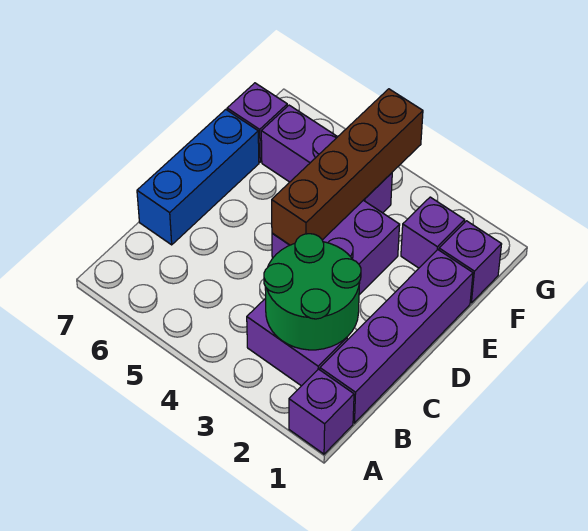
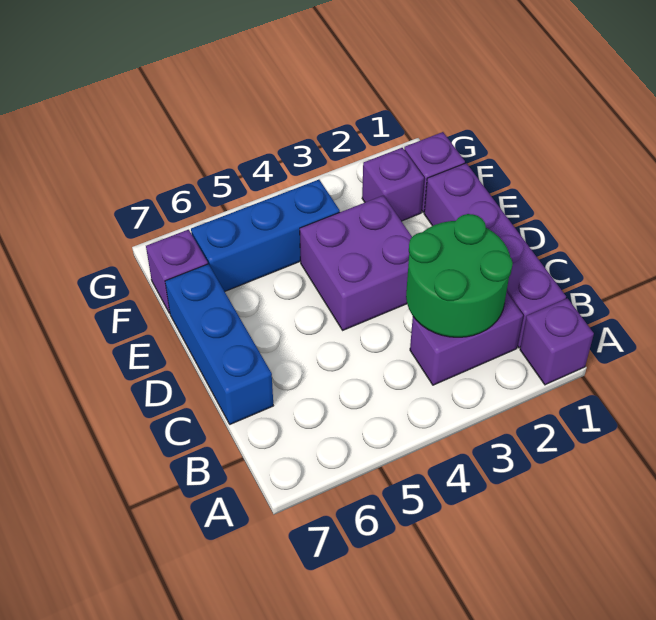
brown brick D4:G4 level 2 -> none
purple brick F4:F6 level 1 -> blue brick F4:F6 level 1

